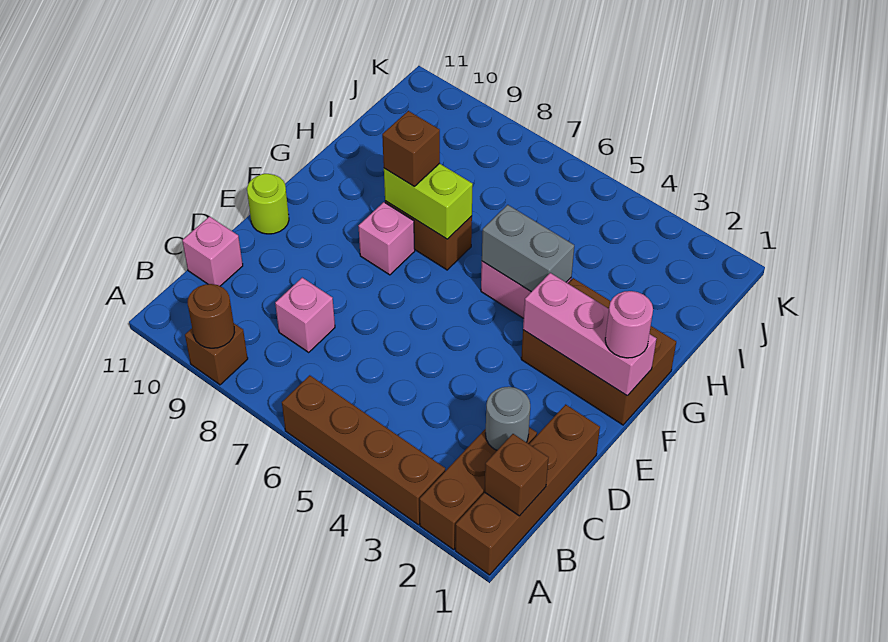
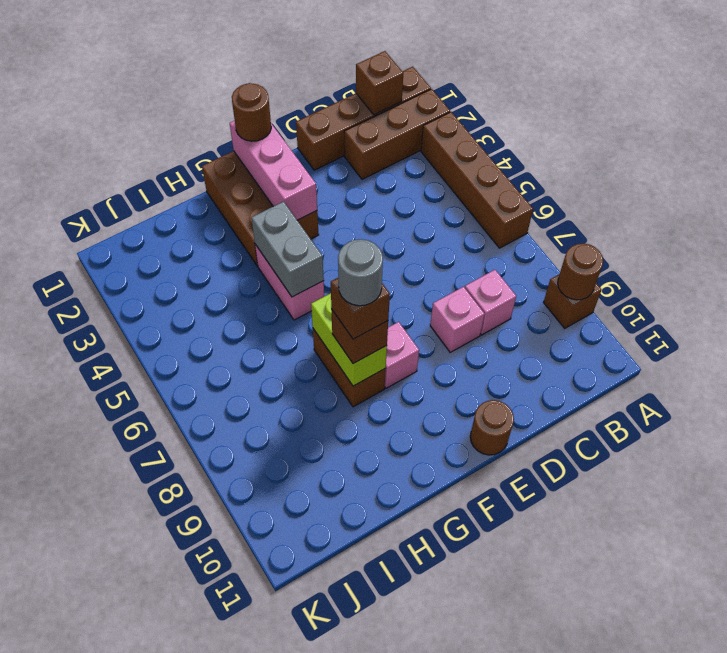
grey round brick C2 level 2 -> grey round brick G8 level 5
pink brick C11 level 1 -> pink brick D8 level 1
lime round brick E11 level 1 -> brown round brick E11 level 1
pink round brick F1 level 3 -> brown round brick F1 level 3
none -> brown brick G8 level 4

